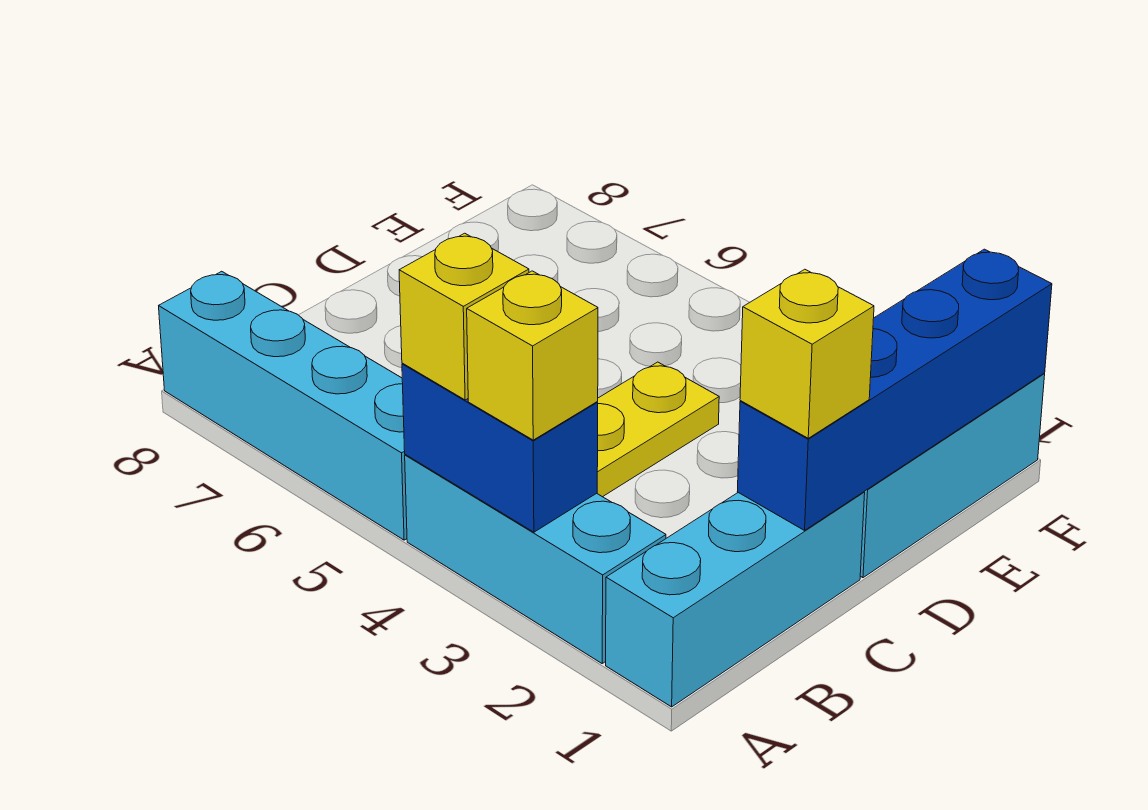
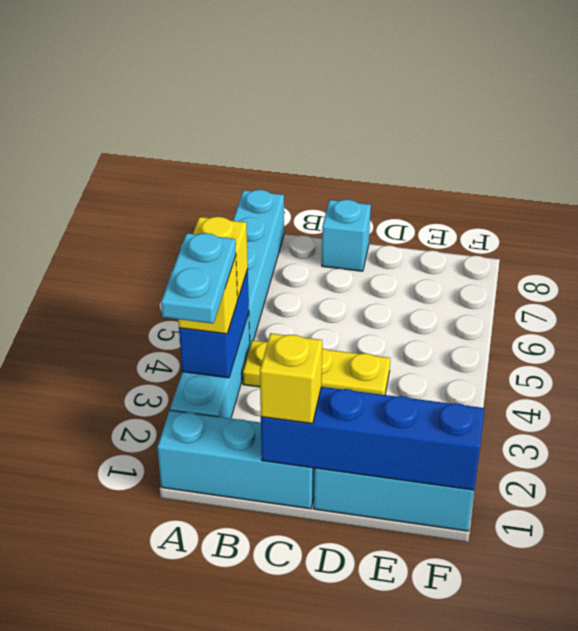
none -> cyan plate A2:A3 level 4
none -> cyan brick C8 level 1

